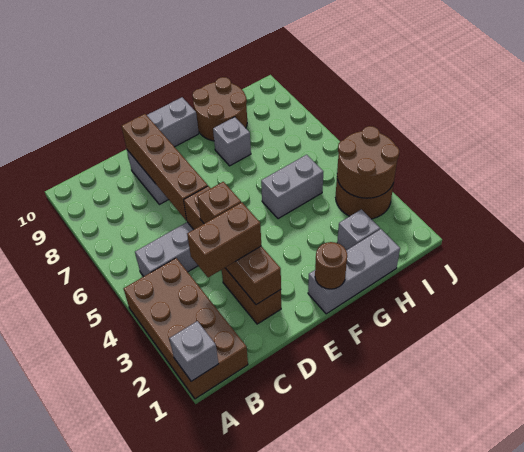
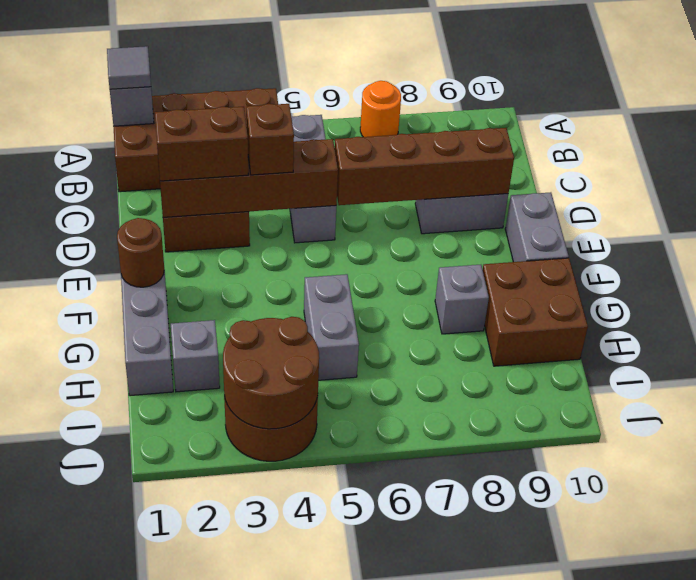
none -> grey tile A1 level 3
none -> orange round brick A7 level 1
brown brick C3:D3 level 3 -> brown brick D2:D3 level 3
brown round brick G9:H10 level 1 -> brown brick G9:H10 level 1

